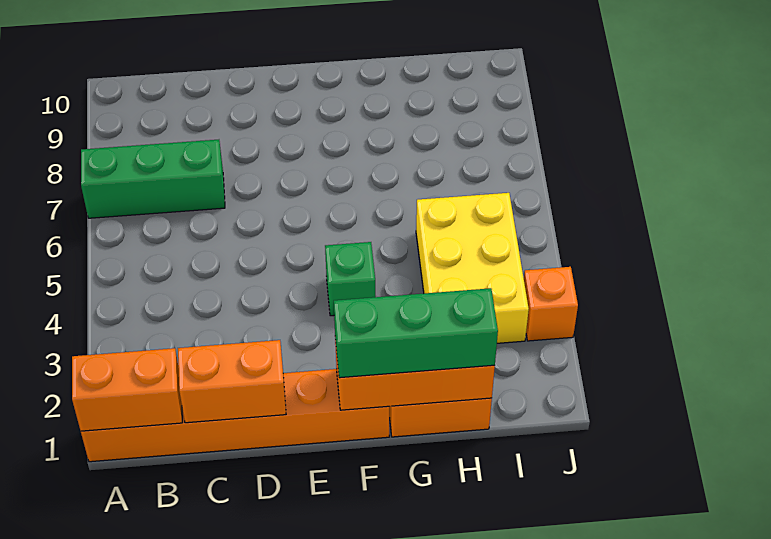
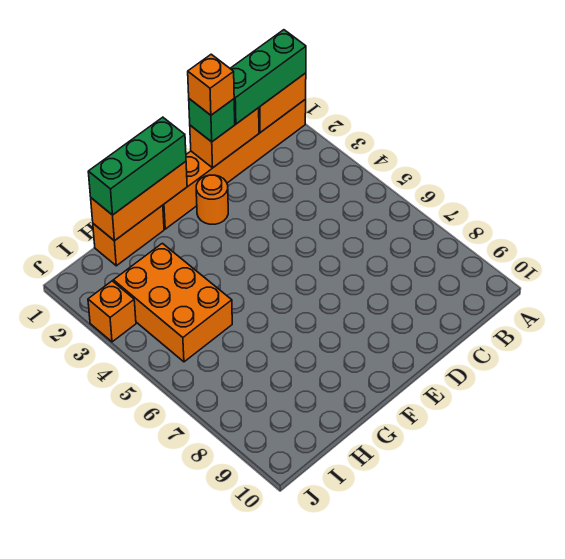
green brick A7:C7 level 1 -> green brick A1:C1 level 3
none -> orange brick D1 level 4
none -> orange round brick E2 level 1
green brick F4 level 1 -> green brick D1 level 3
yellow brick H3:I5 level 1 -> orange brick H3:I5 level 1

